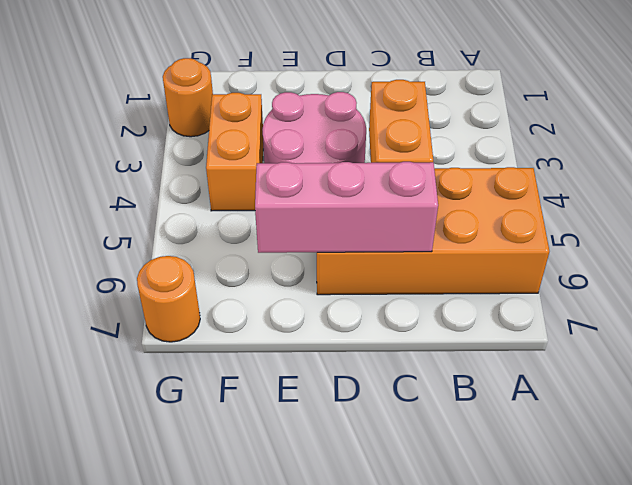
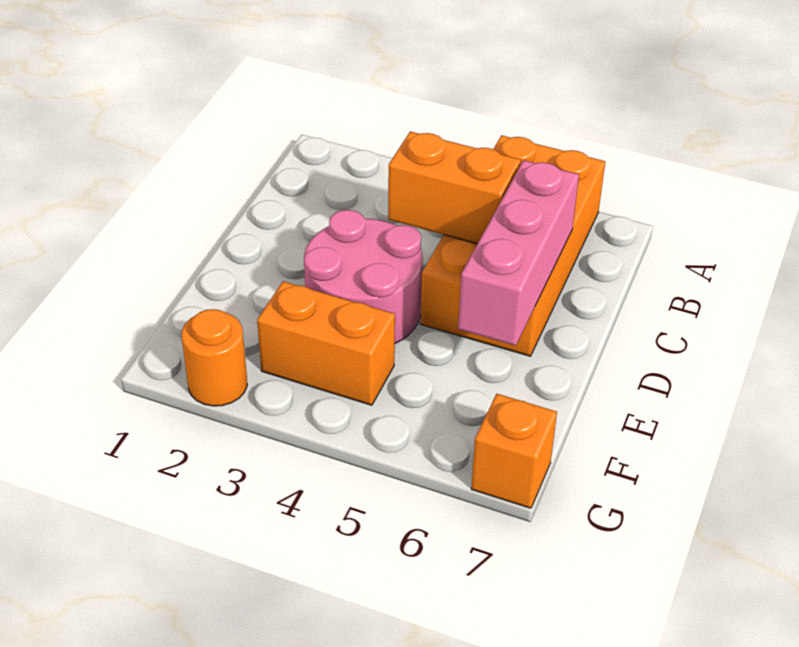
orange round brick G7 level 1 -> orange brick G7 level 1

